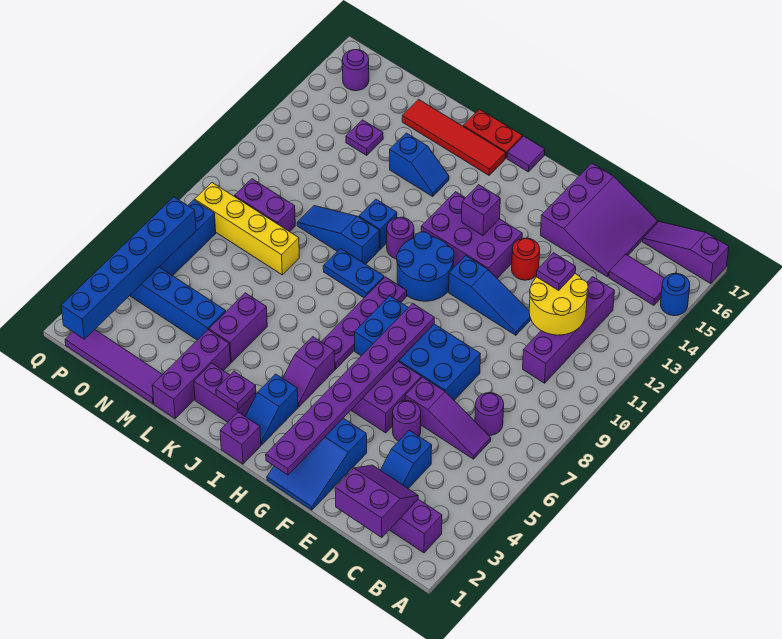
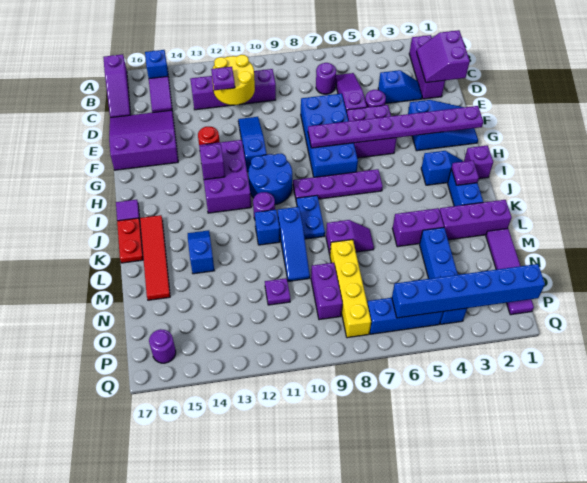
blue round brick A15 level 1 -> blue brick A15 level 1
purple slope I4:I5 level 1 top 5 -> purple slope L7:L8 level 1 top 8
purple brick J2:K2 level 1 -> blue brick J2:K2 level 1
purple plate N14 level 1 -> purple plate N11 level 1

